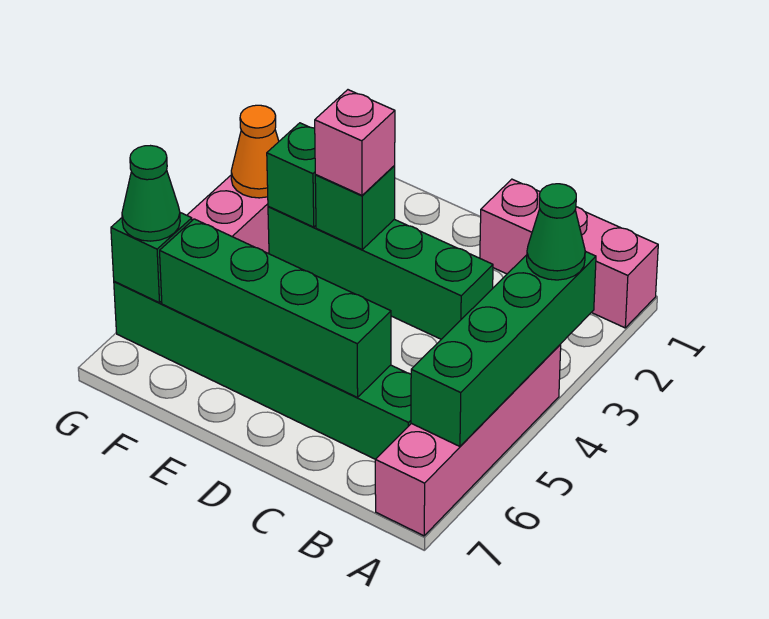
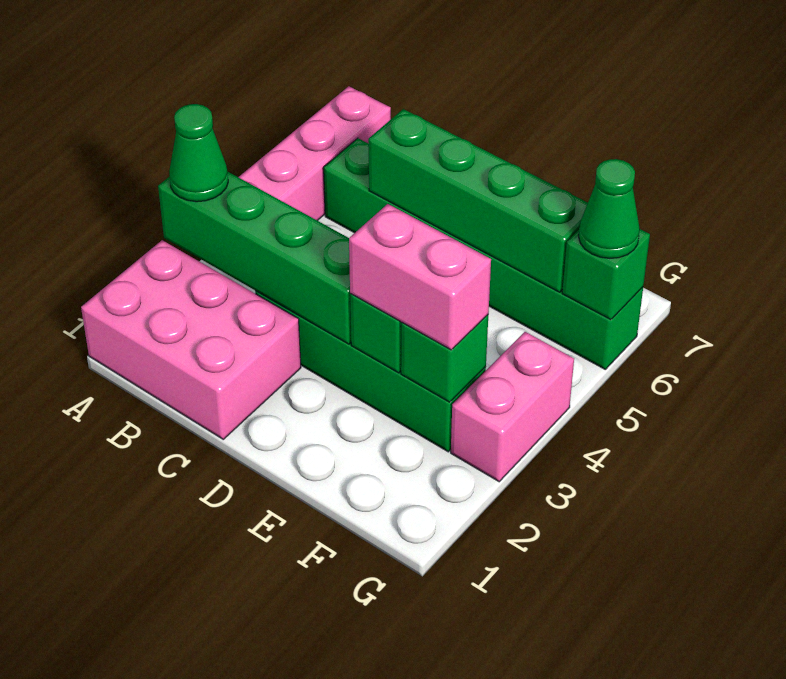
pink brick A1:C1 level 1 -> pink brick A1:C2 level 1
green brick A3:A6 level 2 -> green brick A3:D3 level 2
pink brick E3 level 3 -> pink brick E3:F3 level 3
orange cone G3 level 2 -> none

